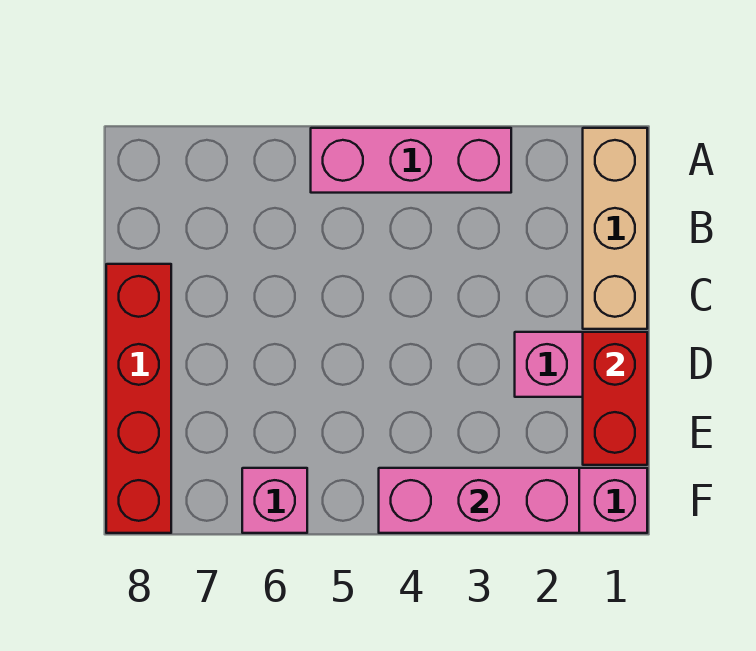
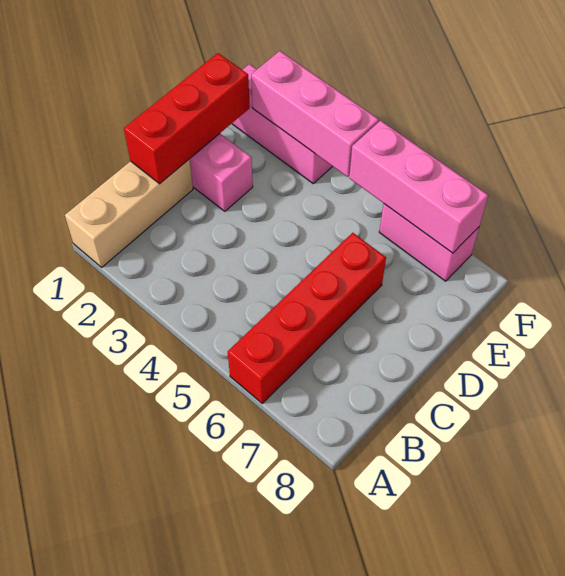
pink brick A3:A5 level 1 -> pink brick F5:F7 level 2
red brick C8:F8 level 1 -> red brick A6:D6 level 1
red brick D1:E1 level 2 -> red brick C1:E1 level 2
pink brick F6 level 1 -> pink brick F6:F7 level 1

